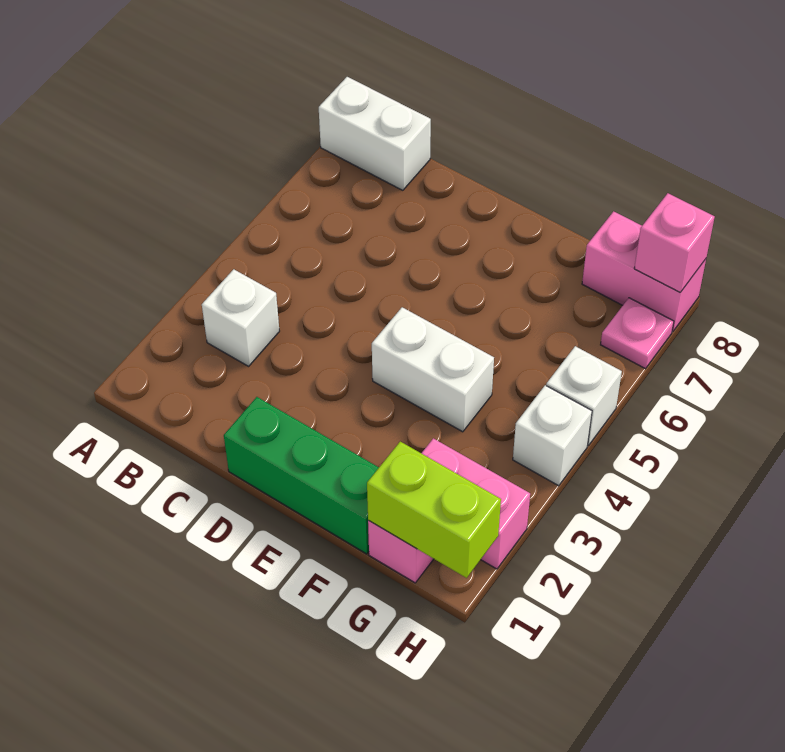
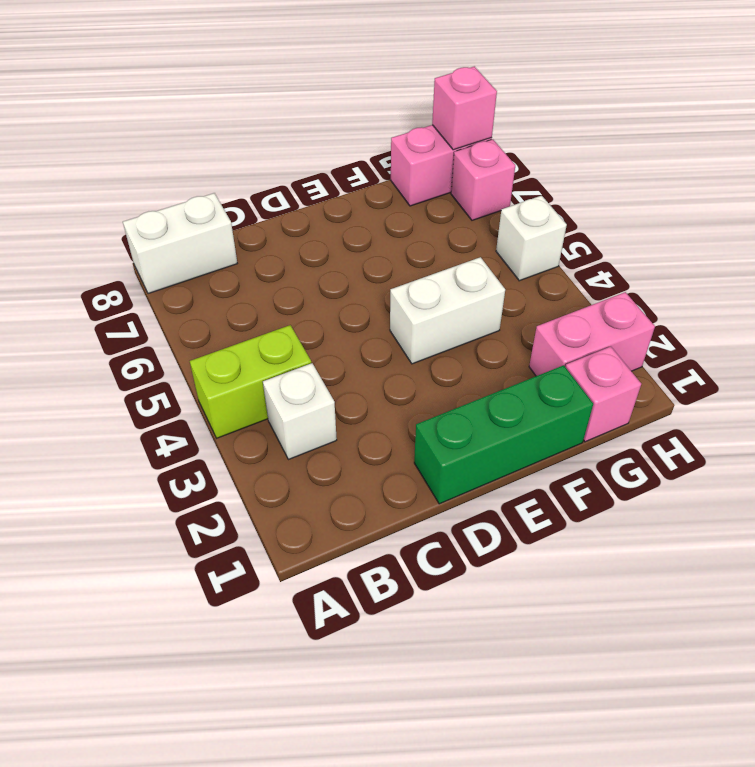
lime brick G1:H1 level 2 -> lime brick A4:B4 level 1
white brick H4 level 1 -> none
pink plate H7 level 1 -> pink brick H7 level 1

